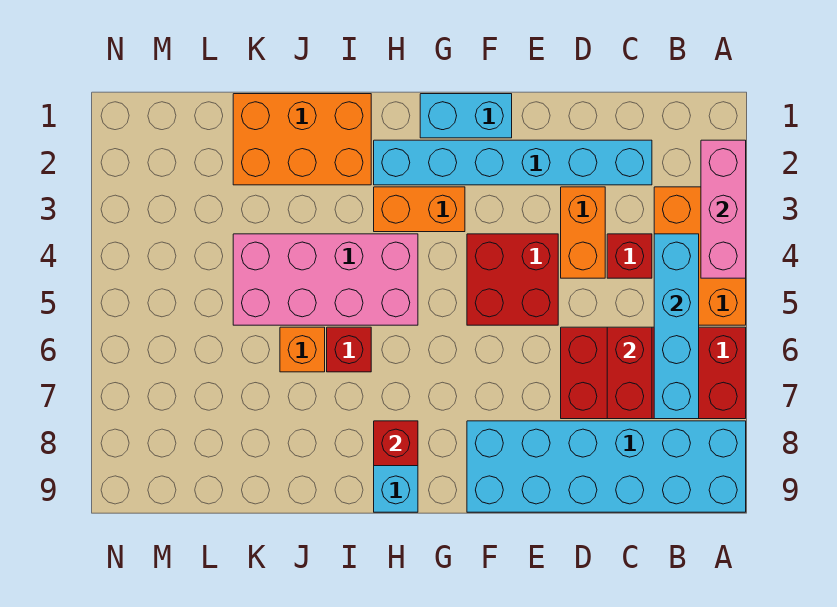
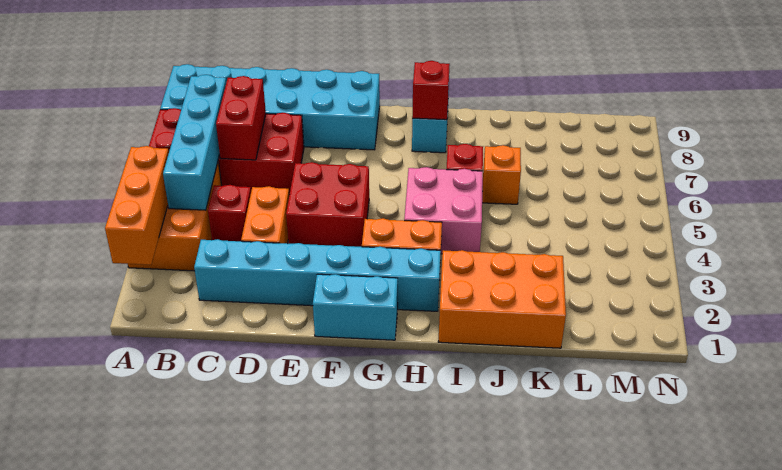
pink brick A2:A4 level 2 -> orange brick A2:A4 level 2
pink brick H4:K5 level 1 -> pink brick H4:I5 level 1

